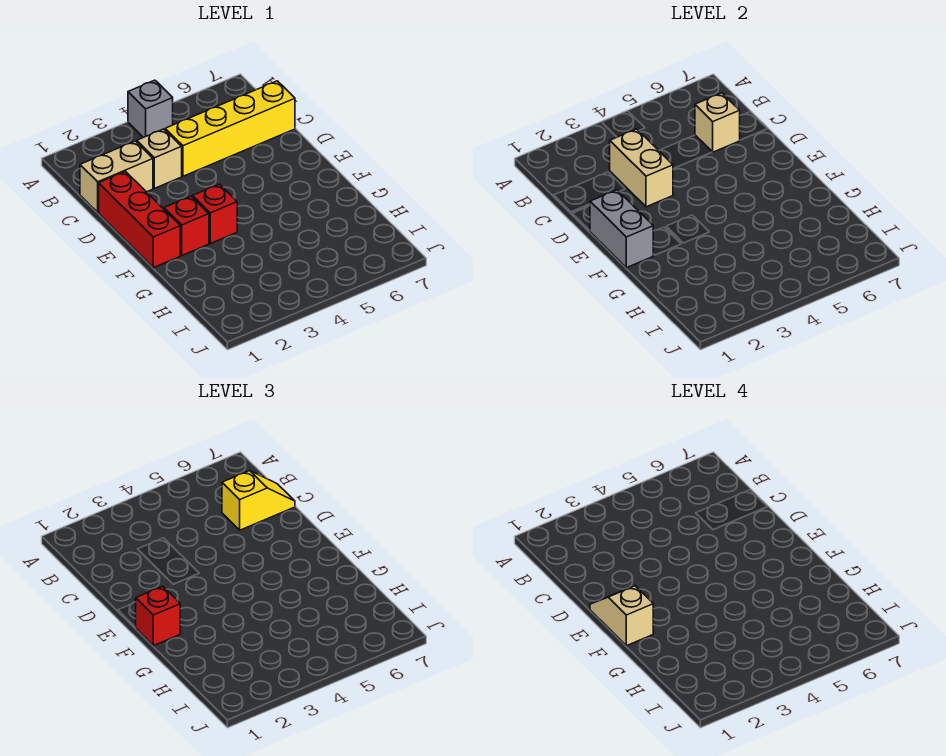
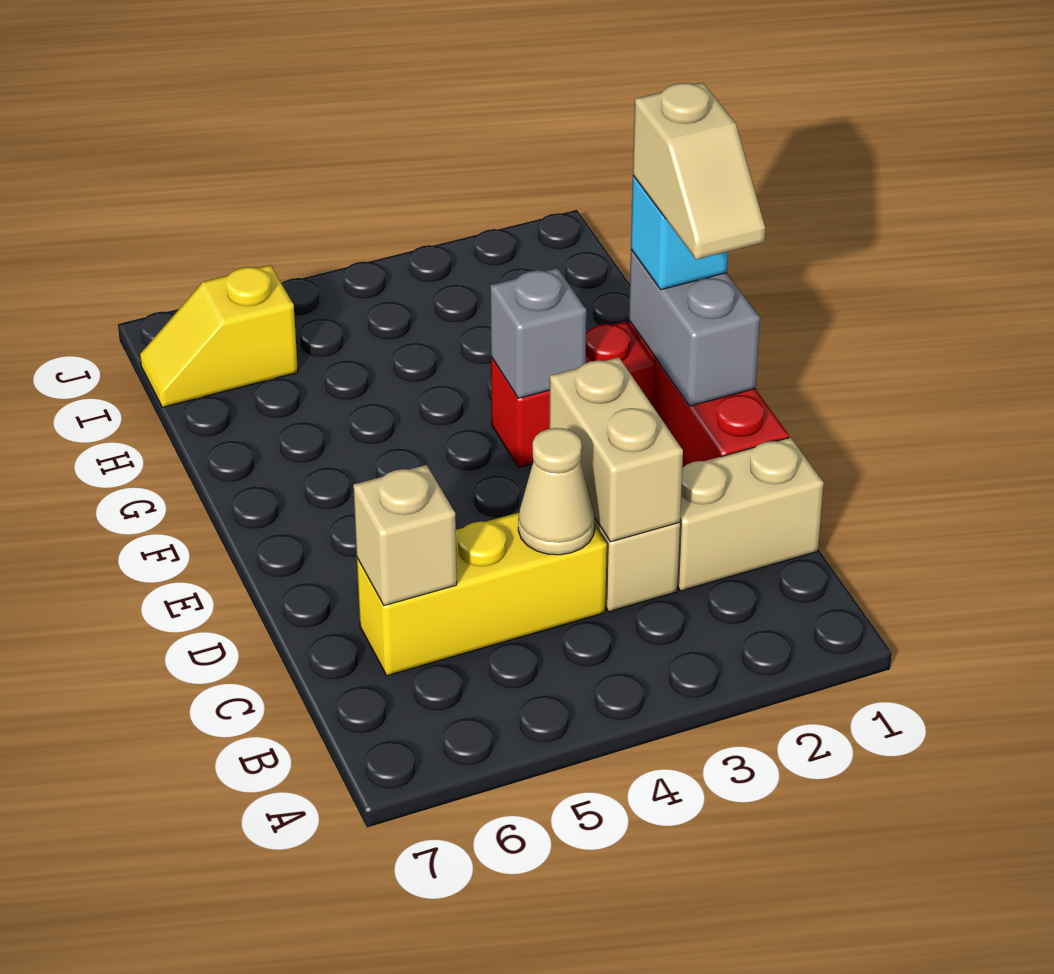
grey brick A4 level 1 -> grey brick F3 level 2
yellow brick C4:C7 level 1 -> yellow brick C4:C6 level 1
none -> tan cone C4 level 2
yellow slope C6:C7 level 3 top 6 -> yellow slope I6:I7 level 1 top 6
red brick F1 level 3 -> cyan brick F1 level 3

